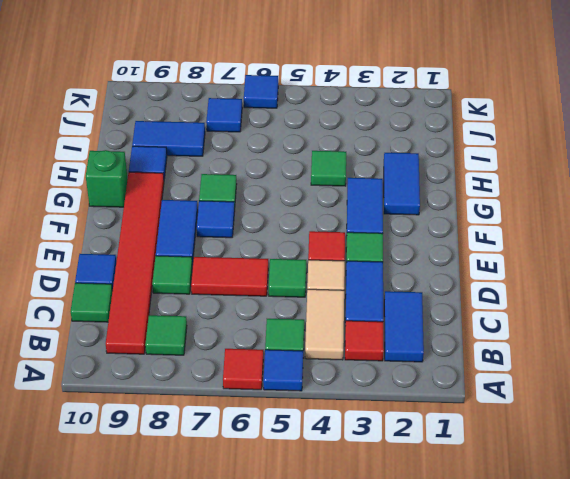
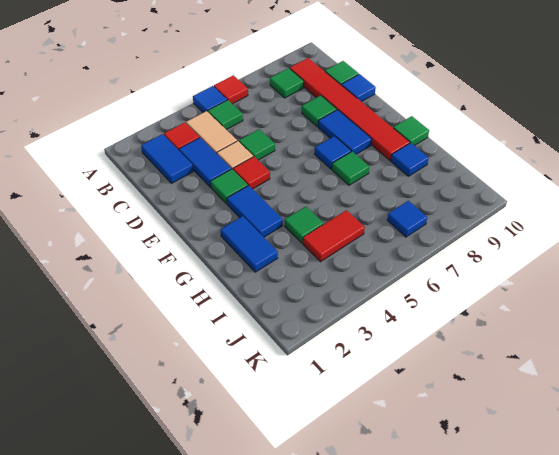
red tile D6:D7 level 1 -> red tile I4:I5 level 1
green brick G10 level 1 -> green tile G10 level 1
blue tile I8:I9 level 1 -> none
blue tile K6 level 1 -> none

